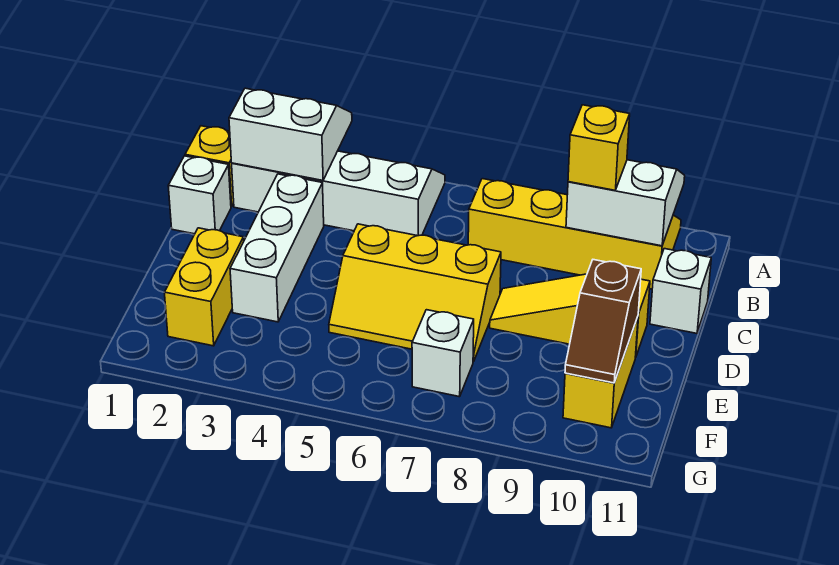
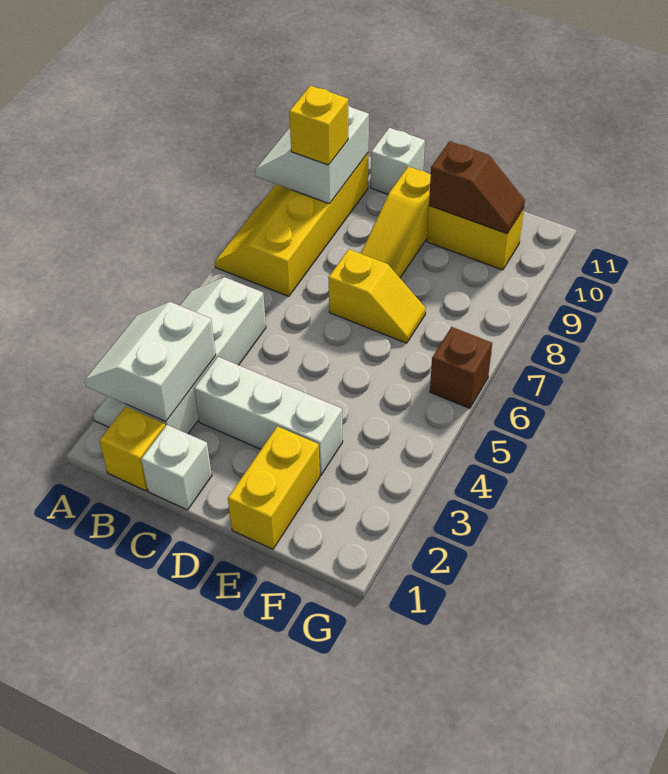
yellow slope D5:E7 level 1 top D -> yellow slope D7:E7 level 1 top D
yellow brick E2:F2 level 1 -> yellow brick E1:E2 level 1
white brick F7 level 1 -> none
none -> brown brick G6 level 1

